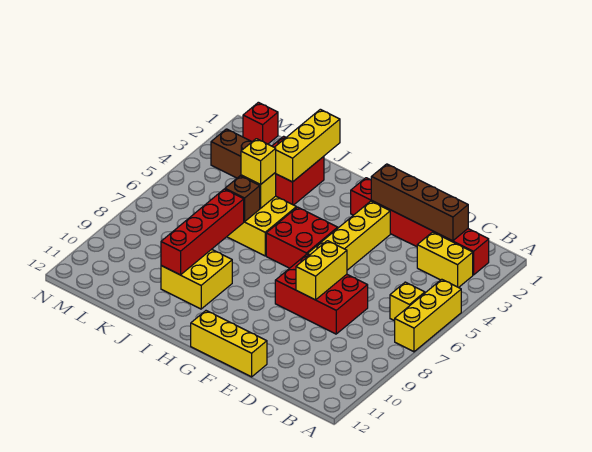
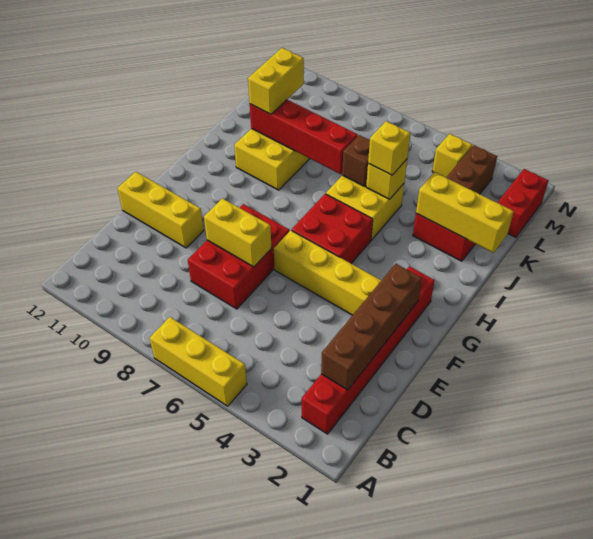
yellow brick B3:C3 level 1 -> yellow brick J10:K10 level 3
yellow brick B6 level 1 -> yellow brick M4 level 1
yellow brick E12:G12 level 1 -> yellow brick E10:E12 level 1
red brick M1 level 1 -> red brick L1:M1 level 1

